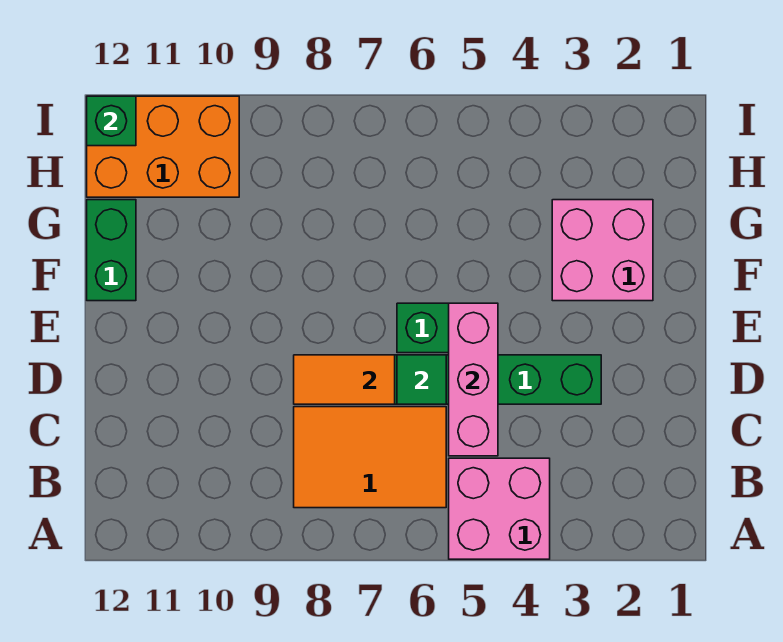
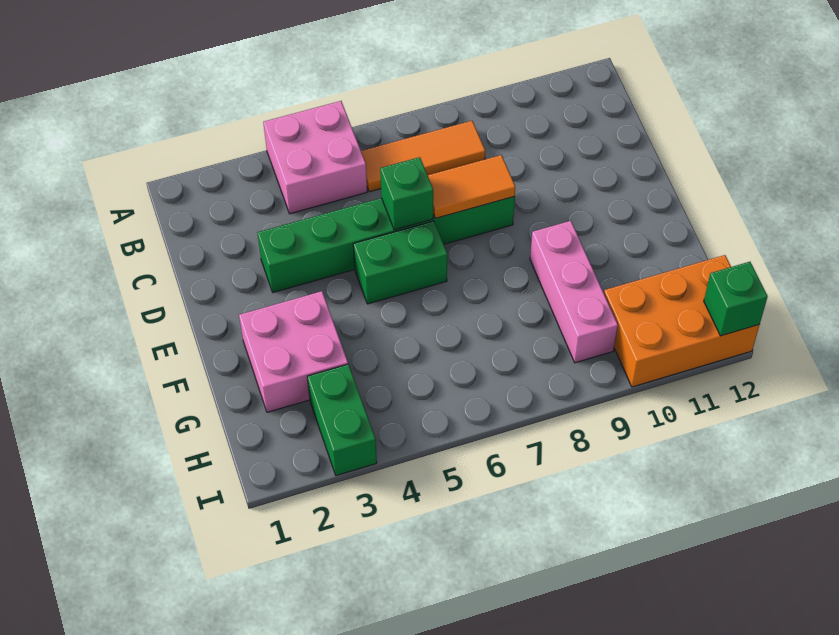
orange tile B6:C8 level 1 -> orange tile B6:B8 level 1
pink brick C5:E5 level 2 -> pink brick F9:H9 level 1
green tile D6 level 2 -> green brick D6 level 2
green brick F12:G12 level 1 -> green brick H3:I3 level 1

